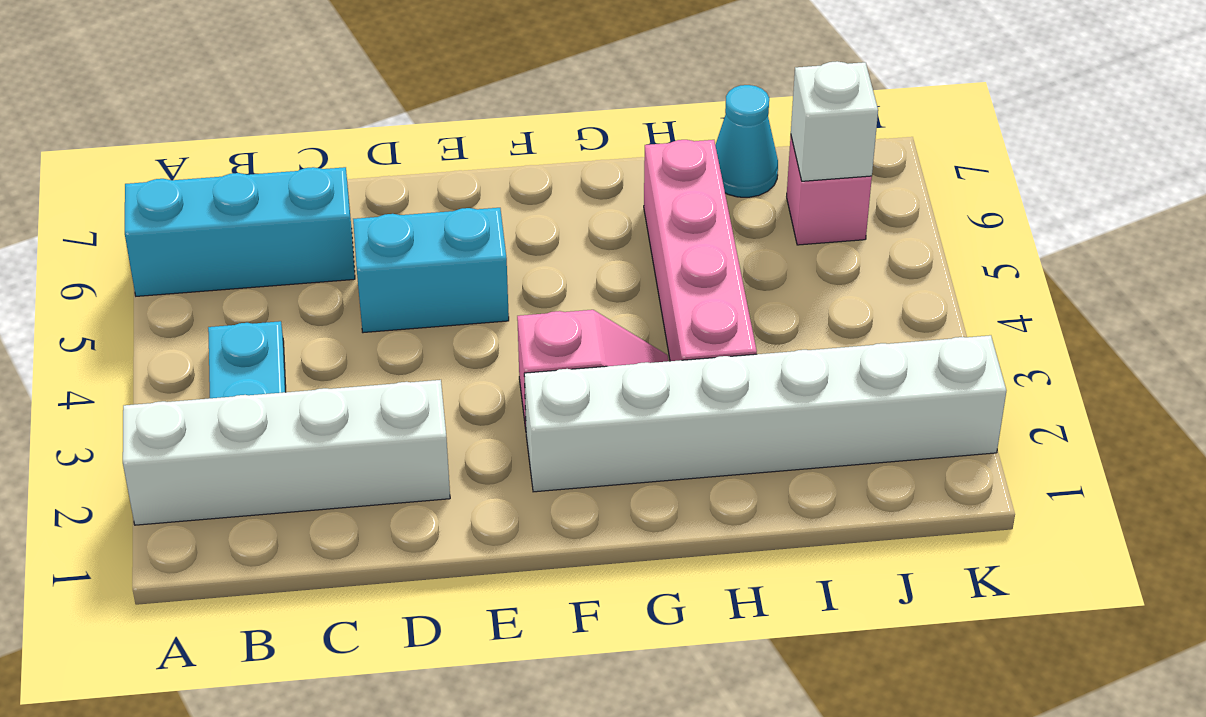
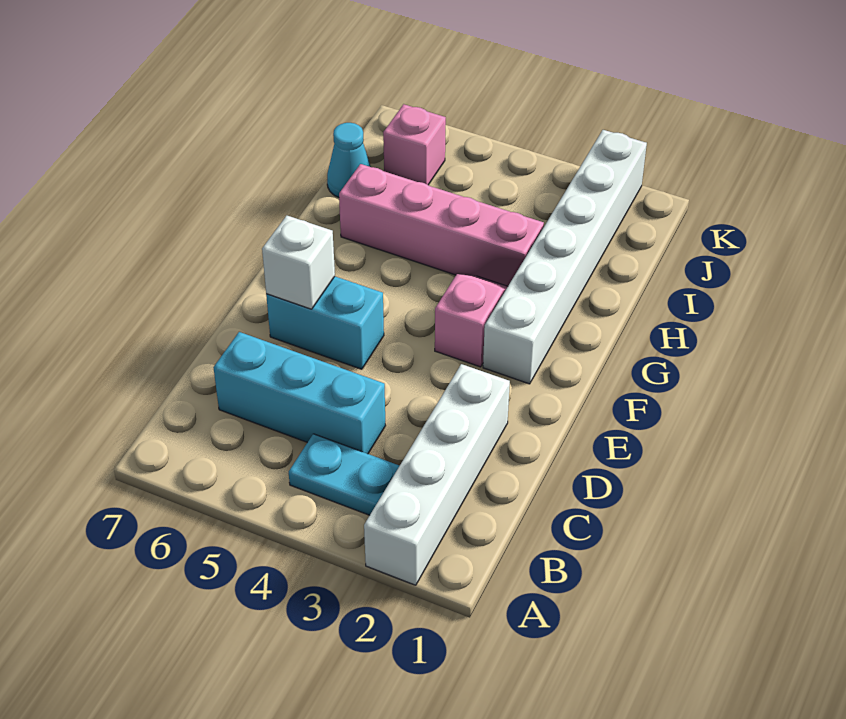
cyan brick A6:C6 level 1 -> cyan brick C4:C6 level 1
cyan brick D5:E5 level 1 -> cyan brick E5:E6 level 1
white brick J6 level 2 -> white brick E6 level 2

